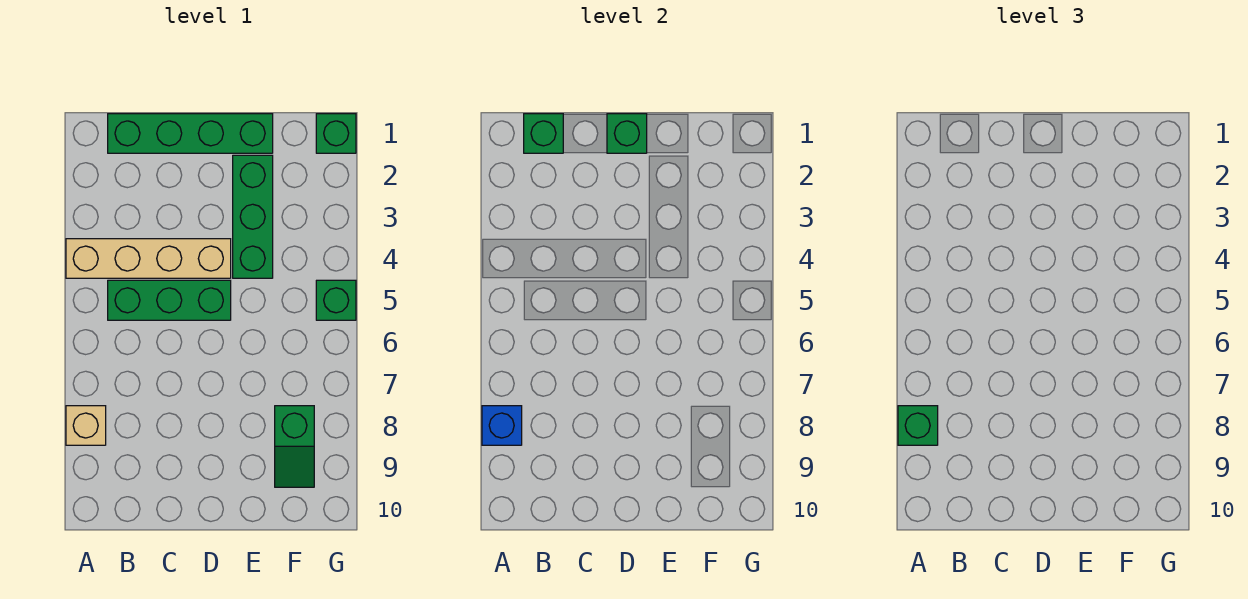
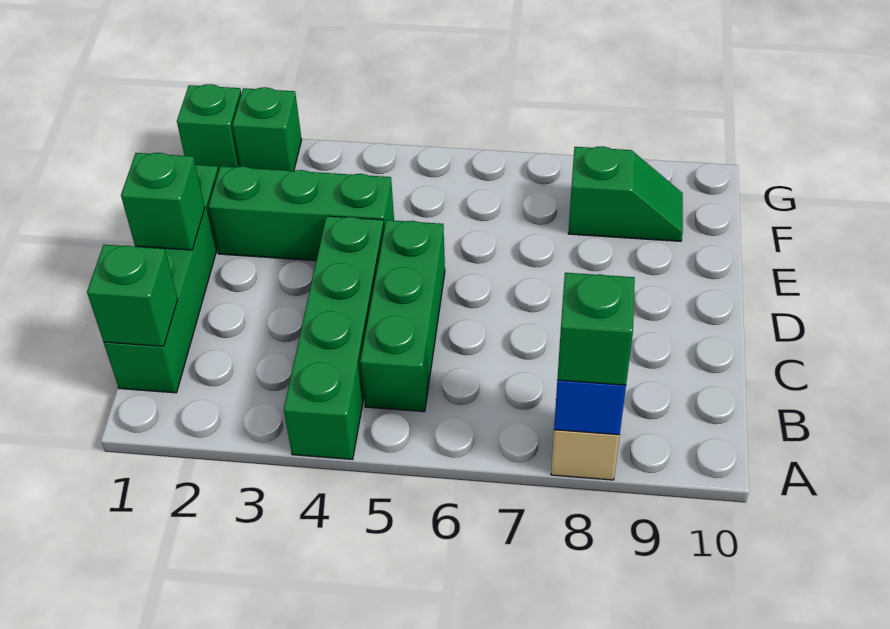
tan brick A4:D4 level 1 -> green brick A4:D4 level 1
green brick G5 level 1 -> green brick G2 level 1

